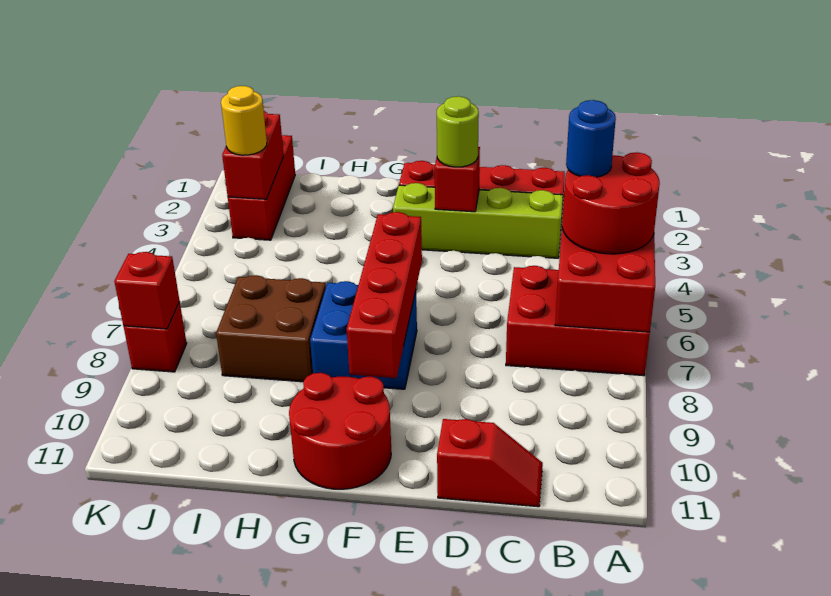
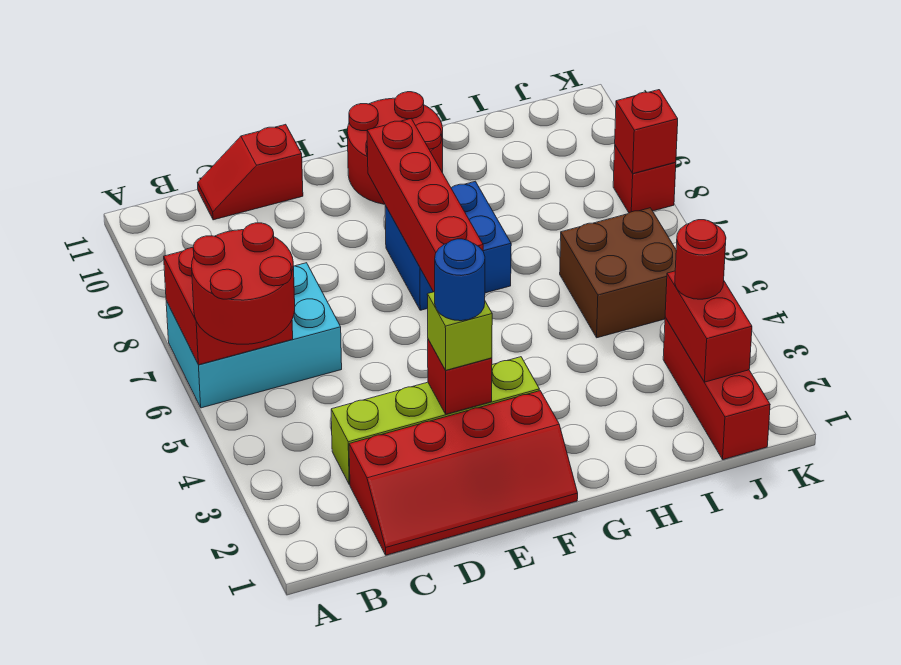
red brick A6:C7 level 1 -> cyan brick A6:C7 level 1
blue round brick B5 level 4 -> blue round brick E3 level 4
lime round brick E3 level 3 -> lime brick E3 level 3
brown brick H7:I8 level 1 -> brown brick I5:J6 level 1
yellow round brick J3 level 3 -> red round brick J3 level 3

